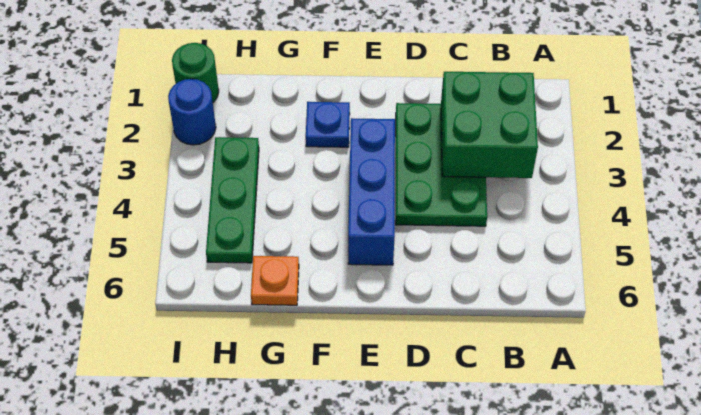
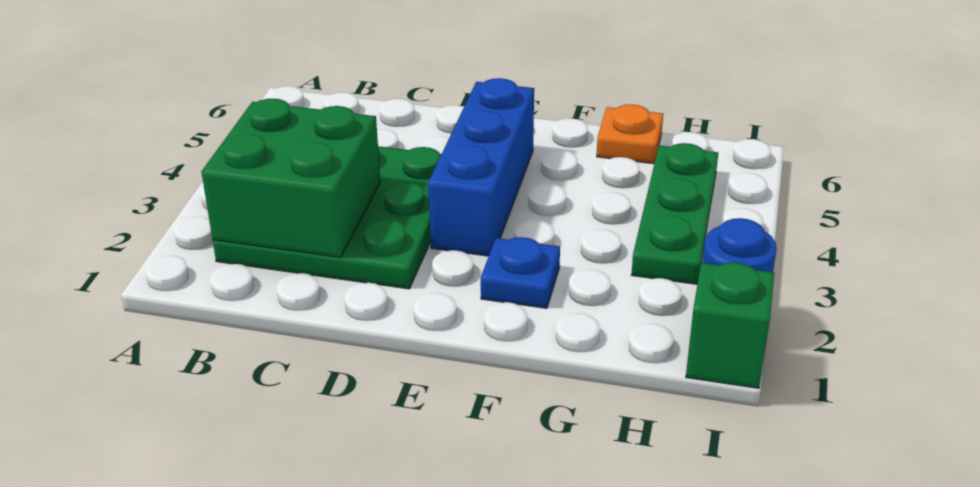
green plate C2:D4 level 1 -> green plate B2:D4 level 1
green round brick I1 level 1 -> green brick I1 level 1

